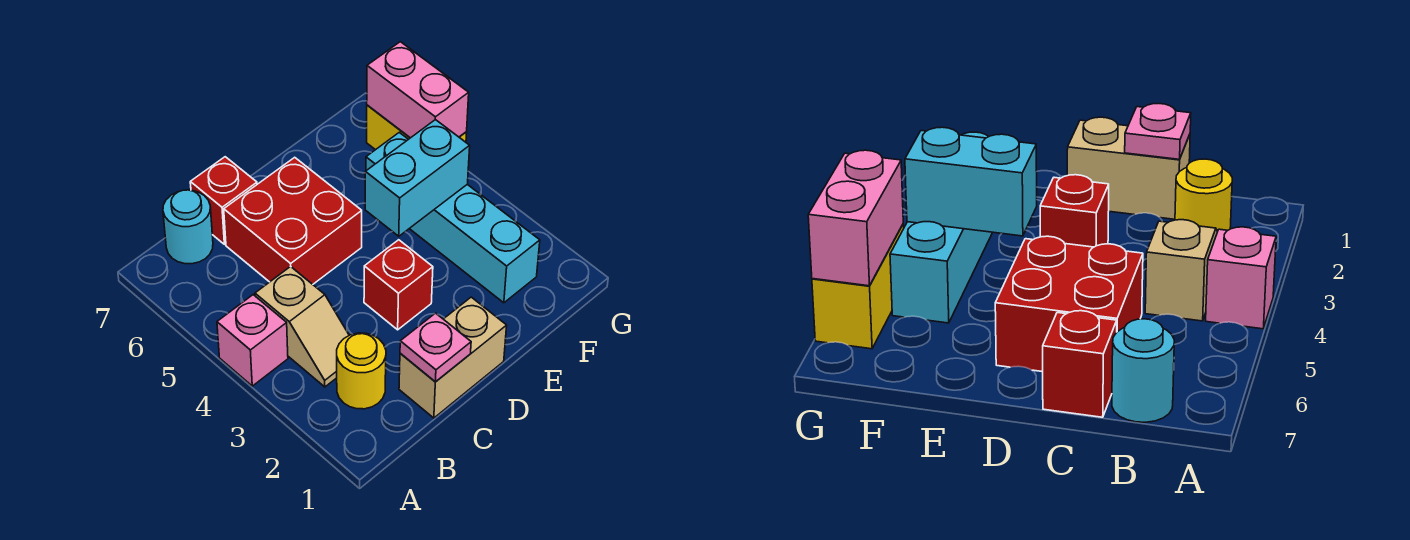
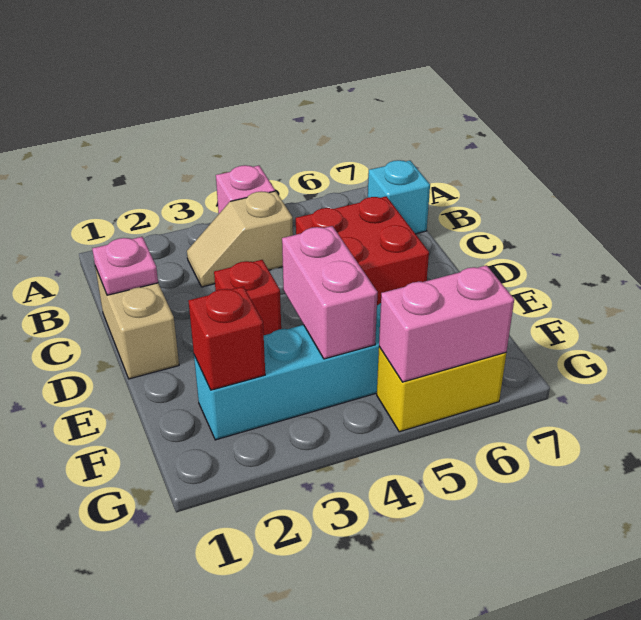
yellow round brick B2 level 1 -> none
cyan round brick B7 level 1 -> cyan brick B7 level 1
red brick C7 level 1 -> red brick F2 level 2
cyan brick E4:F4 level 2 -> pink brick E4:F4 level 2

